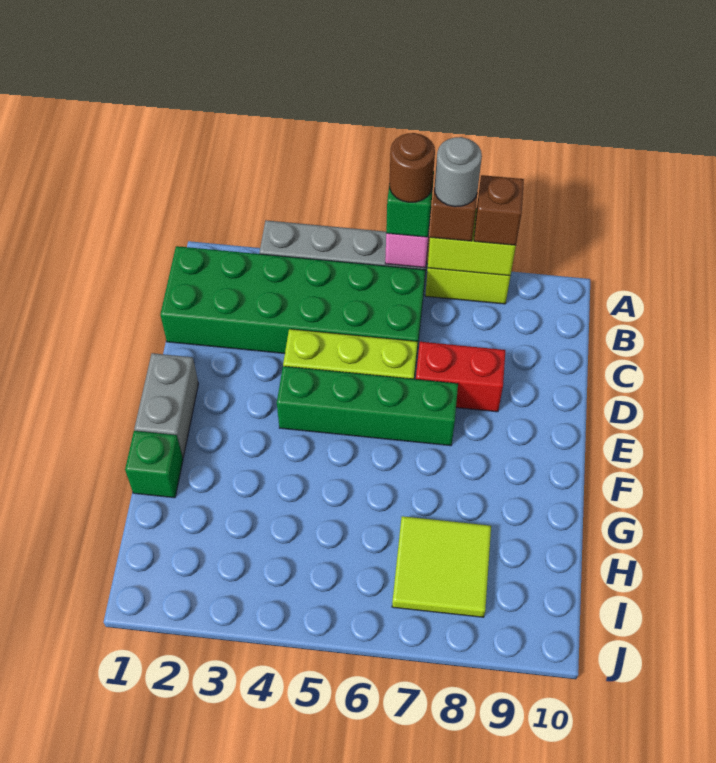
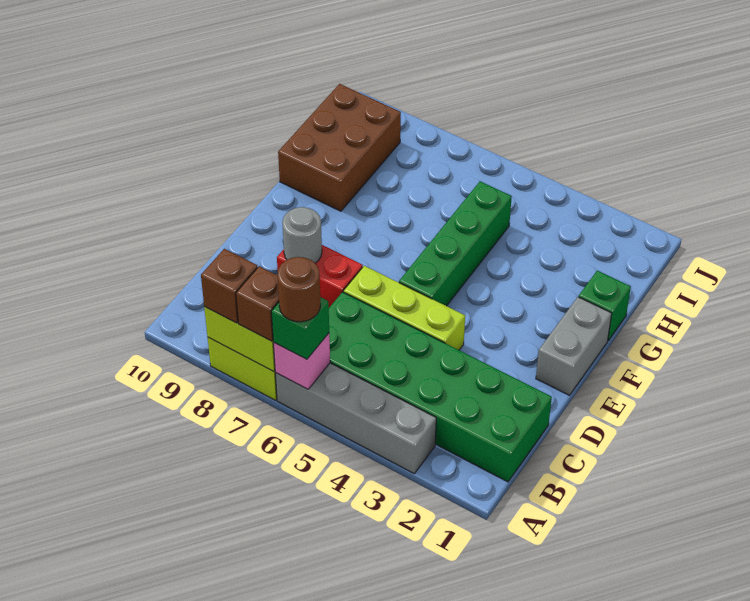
grey round brick A7 level 4 -> grey round brick D8 level 2
green brick E4:E7 level 1 -> green brick E5:H5 level 1
none -> brown brick G9:I10 level 1
lime tile H7:I8 level 1 -> none

